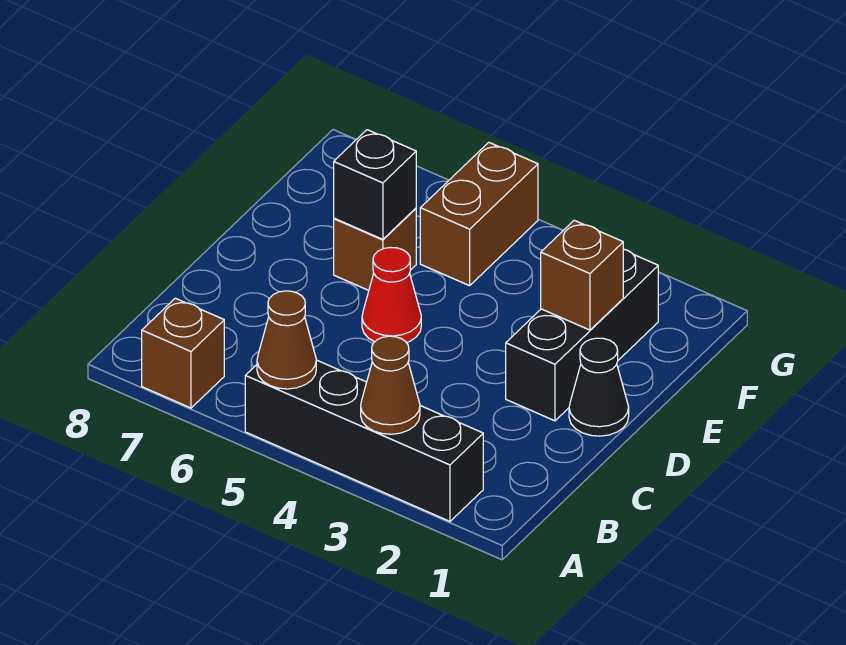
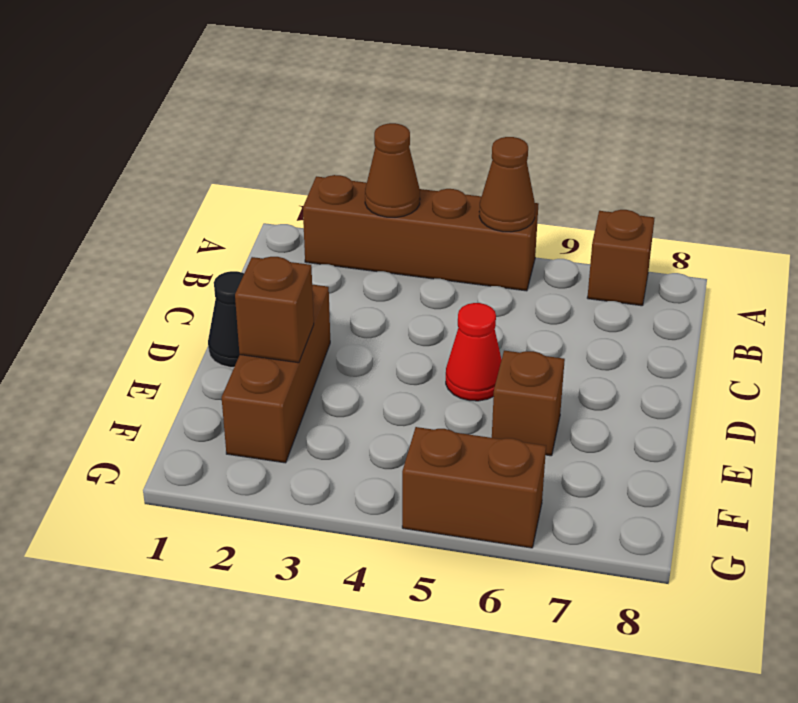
black brick A2:A5 level 1 -> brown brick A2:A5 level 1
black brick D2:F2 level 1 -> brown brick D2:F2 level 1
black brick E6 level 2 -> none
brown brick F5:G5 level 1 -> brown brick G5:G6 level 1

